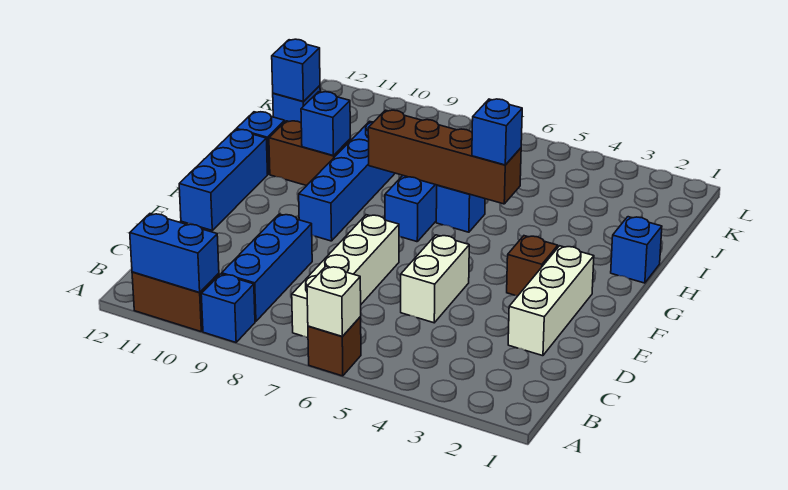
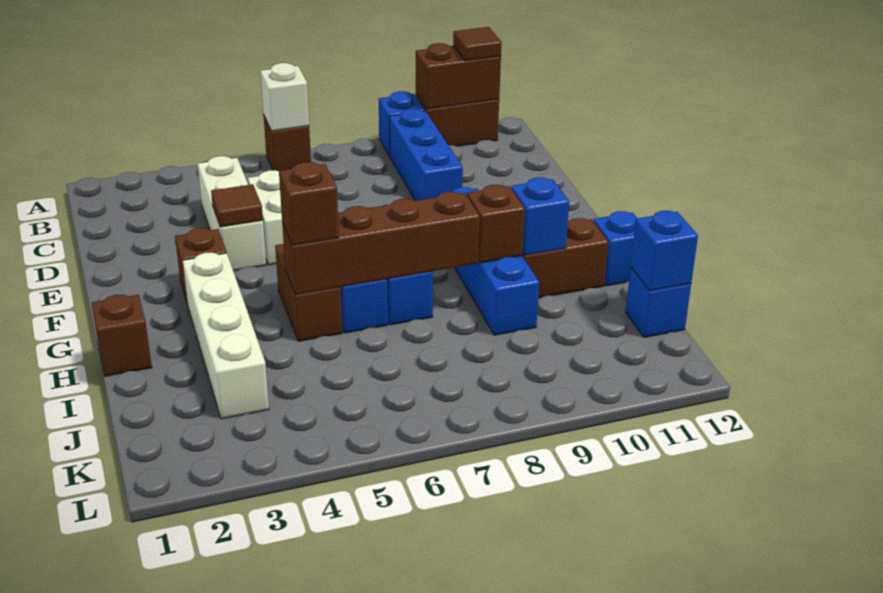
blue brick A10:A11 level 2 -> brown brick A10:A11 level 2
none -> brown tile A11 level 3
white brick B7:E7 level 1 -> white brick G3:J3 level 1
white brick D2:F2 level 1 -> white brick C4:E4 level 1
none -> brown tile E4 level 2
blue brick E12:G12 level 1 -> none
none -> brown brick G5:H5 level 1
blue brick H1 level 1 -> brown brick H1 level 1
blue brick H5 level 3 -> brown brick H5 level 3
none -> brown brick H9 level 2

